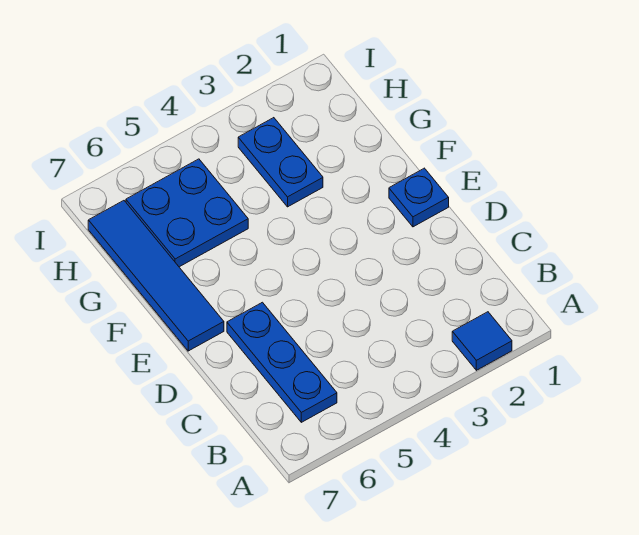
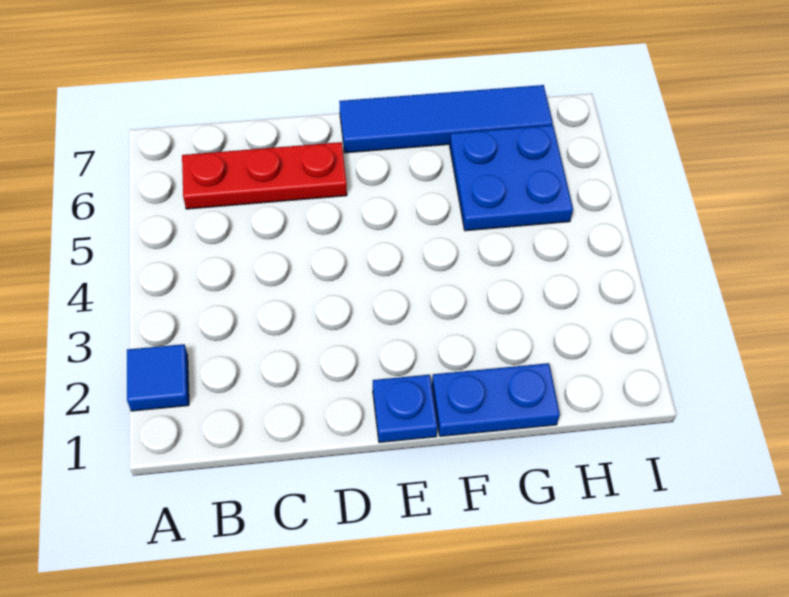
blue plate B6:D6 level 1 -> red plate B6:D6 level 1
blue plate G3:H3 level 1 -> blue plate F1:G1 level 1

